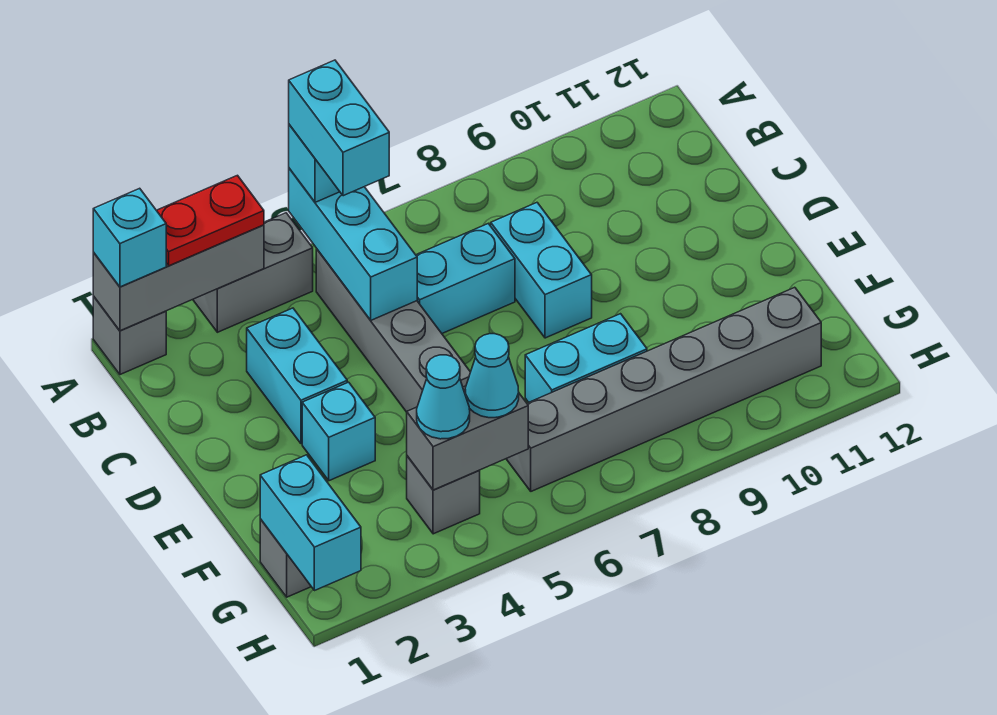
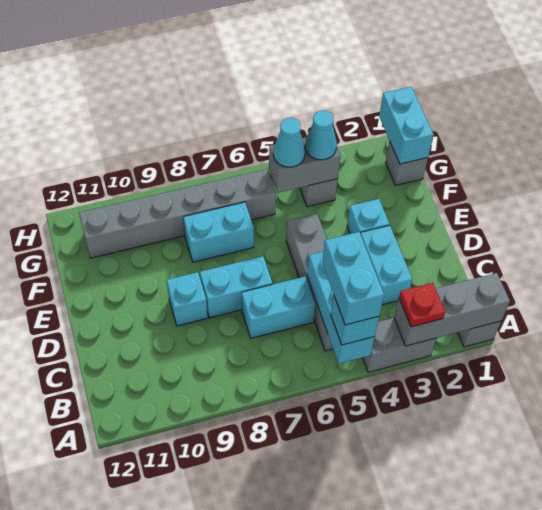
cyan brick A1 level 3 -> cyan brick D9 level 1
red plate A2:A3 level 3 -> red plate A3 level 3
cyan brick C8:D8 level 1 -> cyan brick D7:D8 level 1

